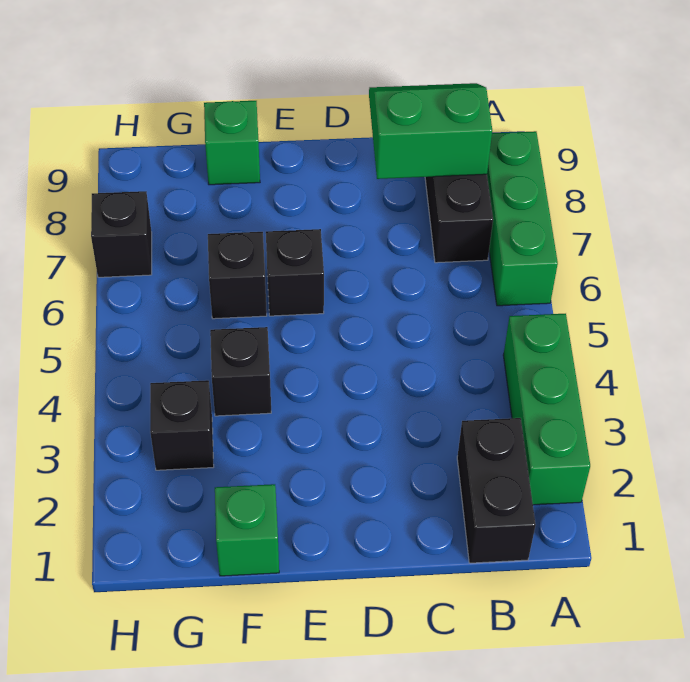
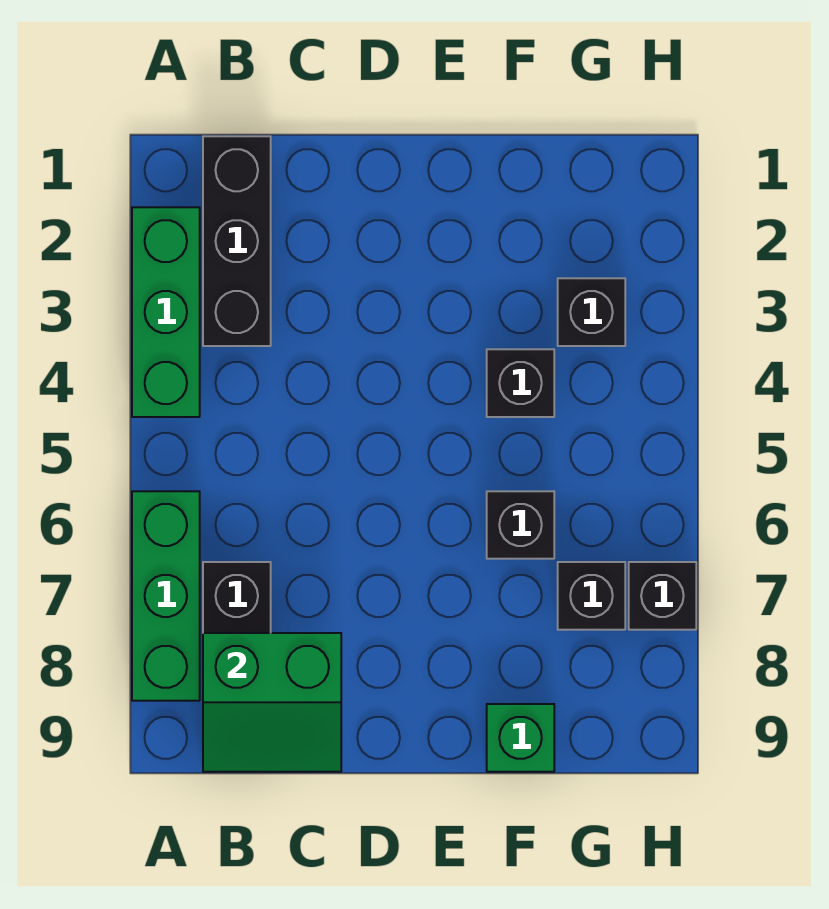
black brick B1:B2 level 1 -> black brick B1:B3 level 1
black brick E6 level 1 -> black brick G7 level 1
green brick F1 level 1 -> none

